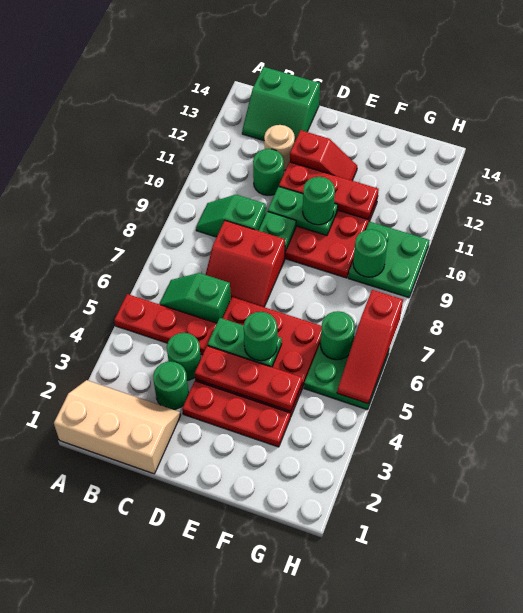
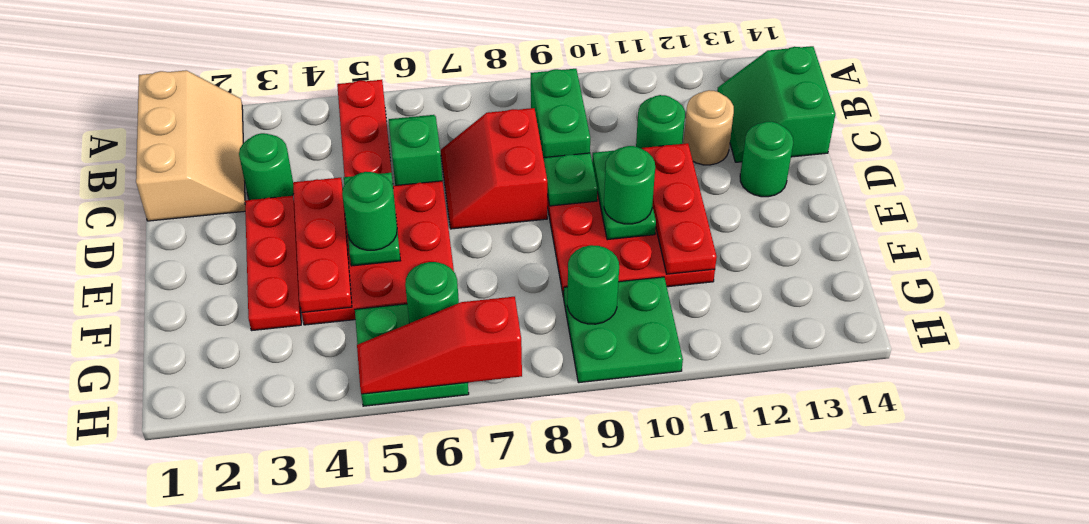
green slope B9:C9 level 1 top C -> green brick B9:C9 level 1
green round brick C4 level 1 -> green round brick D13 level 1
red slope D12:E12 level 1 top D -> none

